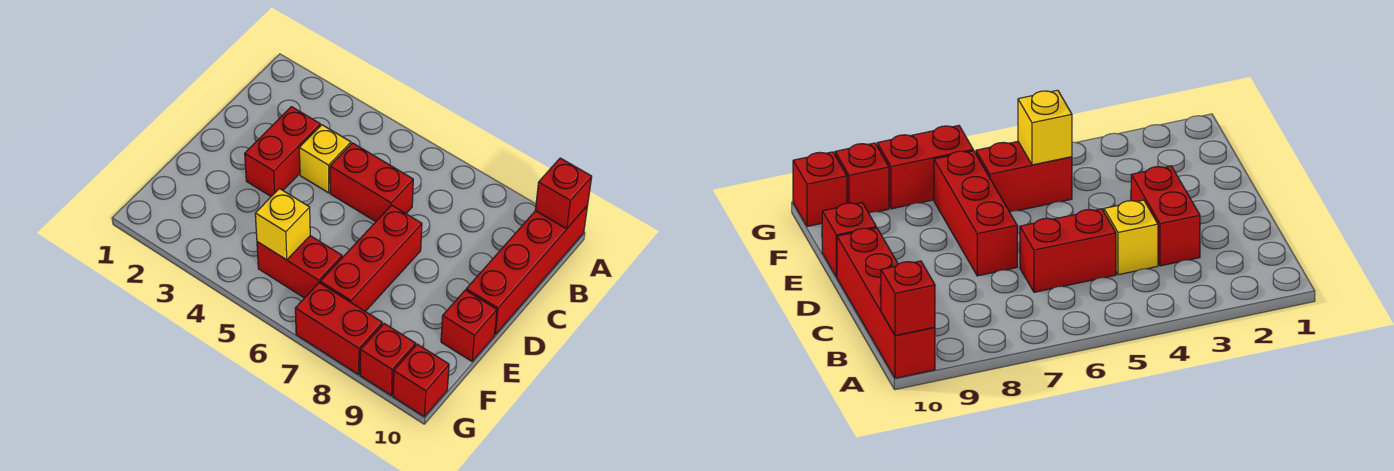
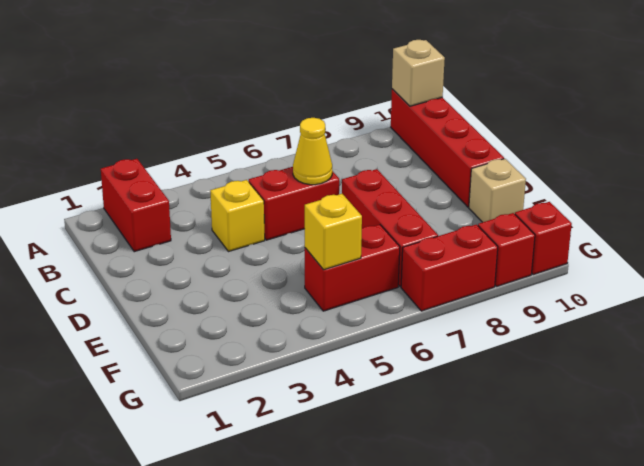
red brick A10 level 2 -> tan brick A10 level 2
red brick C3:D3 level 1 -> red brick A2:B2 level 1
none -> yellow cone C6 level 2
red brick E10 level 1 -> tan brick E10 level 1

